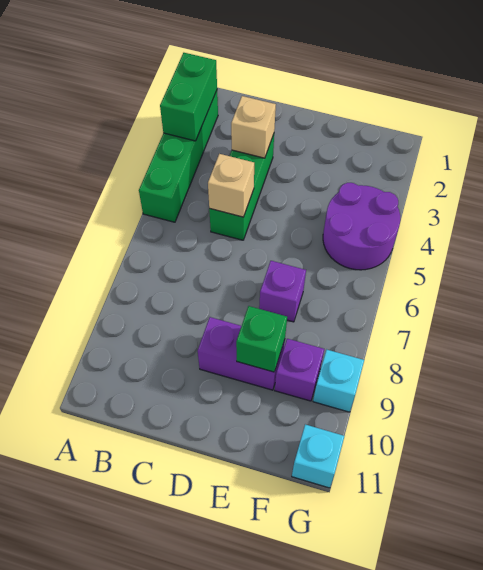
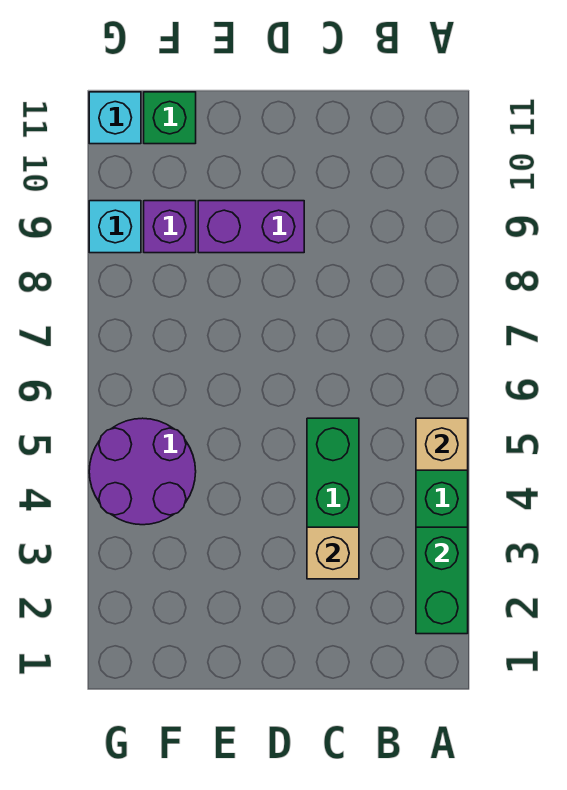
tan brick C5 level 2 -> tan brick A5 level 2
purple brick E7 level 1 -> none
green brick E9 level 2 -> green brick F11 level 1

